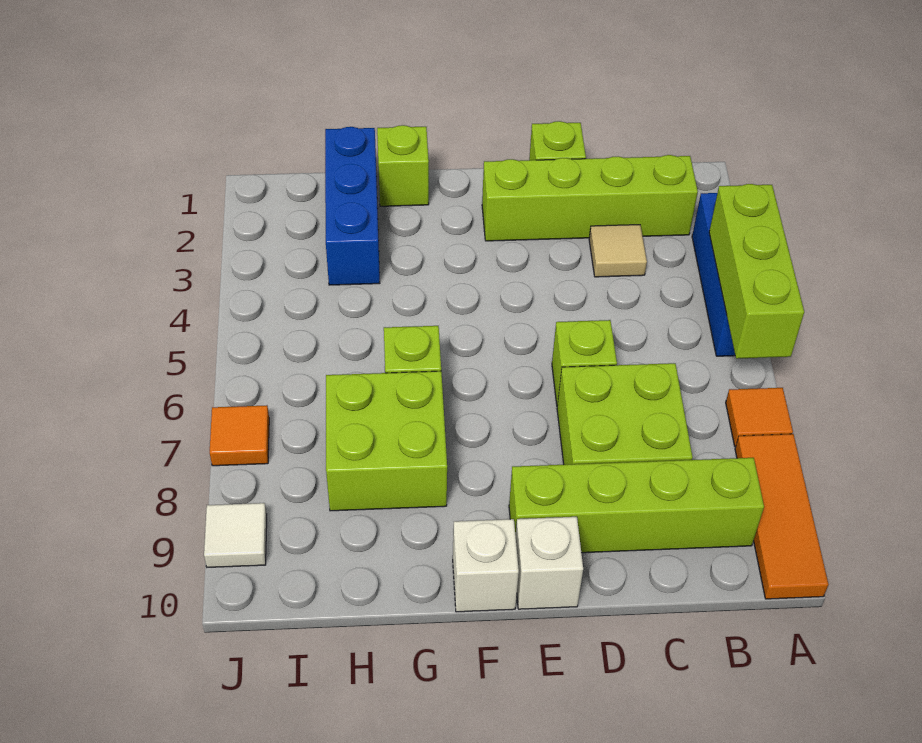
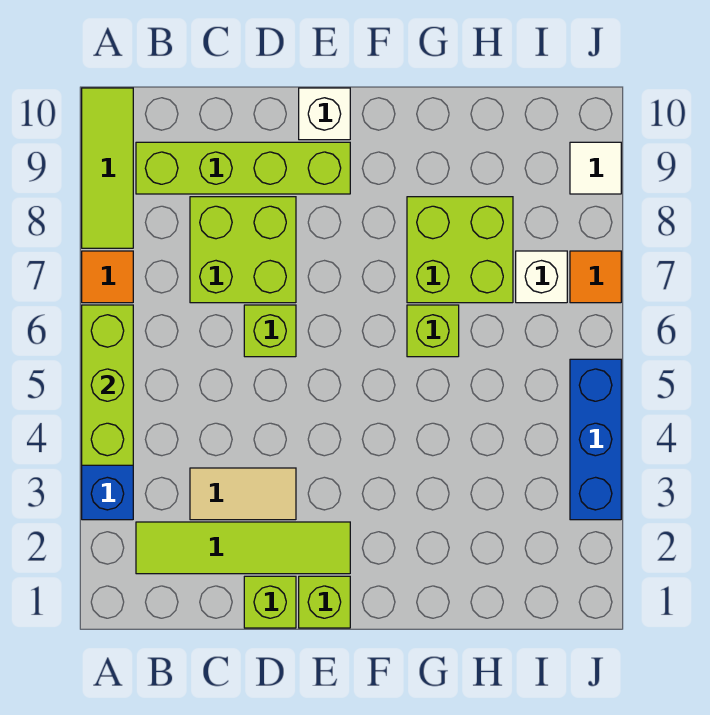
orange tile A8:A10 level 1 -> lime tile A8:A10 level 1
lime brick B2:E2 level 1 -> lime tile B2:E2 level 1
tan tile C3 level 1 -> tan tile C3:D3 level 1
white brick F10 level 1 -> white brick I7 level 1
lime brick G1 level 1 -> lime brick E1 level 1
blue brick H1:H3 level 1 -> blue brick J3:J5 level 1

